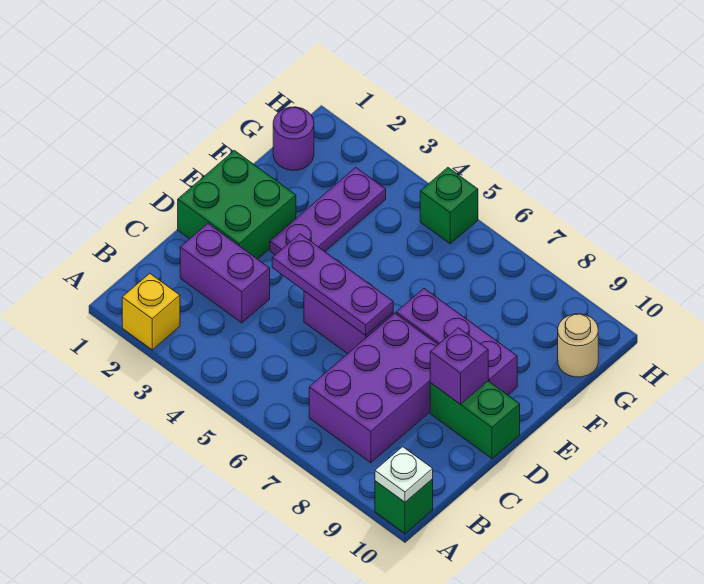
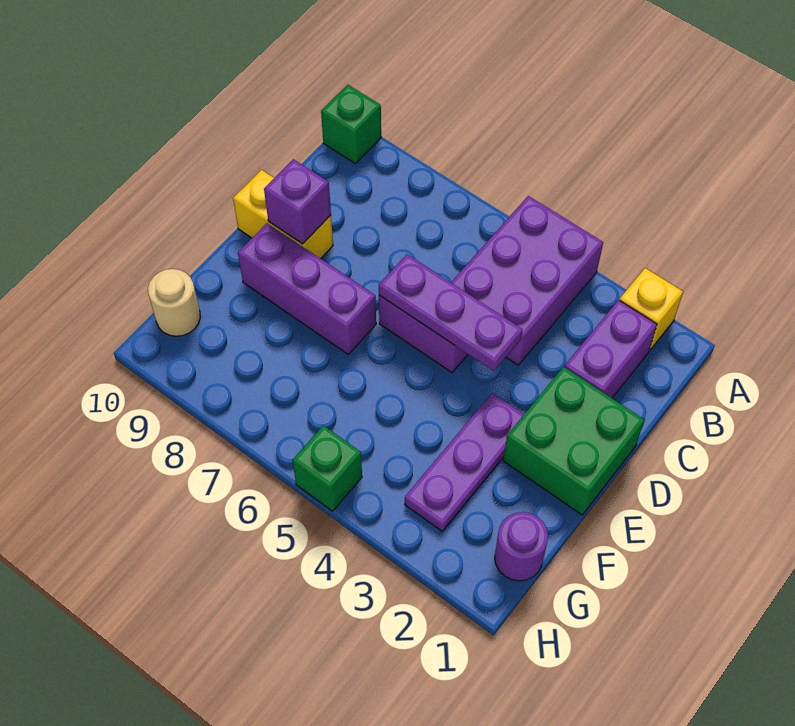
white plate A10 level 2 -> none
purple brick B7:D8 level 1 -> purple brick A4:C5 level 1
purple brick C2:C3 level 1 -> purple brick B2:C2 level 1
green brick D9:D10 level 1 -> yellow brick D9:D10 level 1

